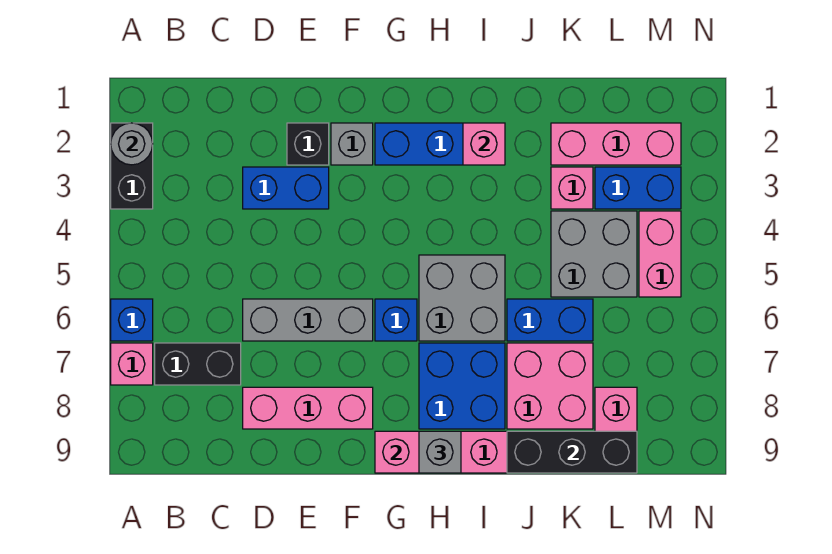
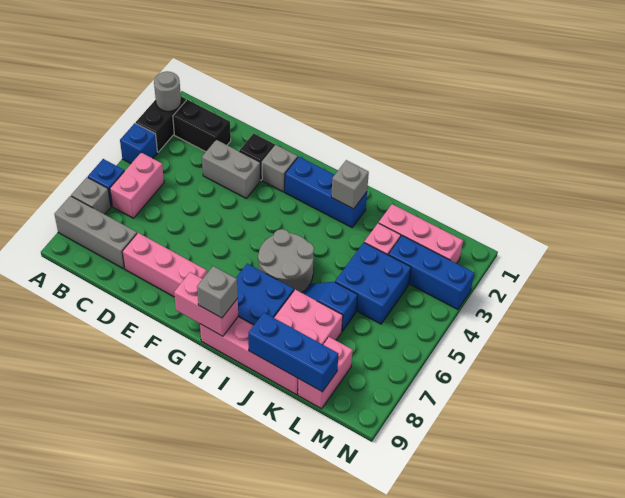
pink brick A7 level 1 -> grey brick A7 level 1
black brick B7:C7 level 1 -> black brick B2:C2 level 1
blue brick D3:E3 level 1 -> grey brick D3:E3 level 1
grey brick D6:F6 level 1 -> grey brick A8:C8 level 1
blue brick G6 level 1 -> blue brick A4 level 1
grey brick H5:I6 level 1 -> grey round brick H5:I6 level 1
pink brick I2 level 2 -> grey brick I2 level 2
blue brick J6:K6 level 1 -> blue slope J6:K6 level 1 top K
black brick J9:L9 level 2 -> blue brick J9:L9 level 2
grey brick K4:L5 level 1 -> blue brick K4:L5 level 1
blue brick L3:M3 level 1 -> blue brick L3:N3 level 1
pink brick M4:M5 level 1 -> pink brick B5:B6 level 1

